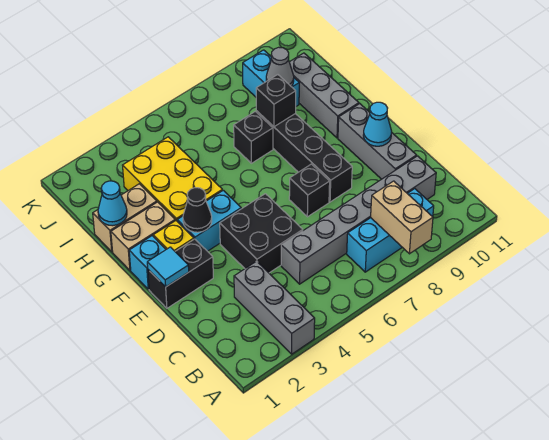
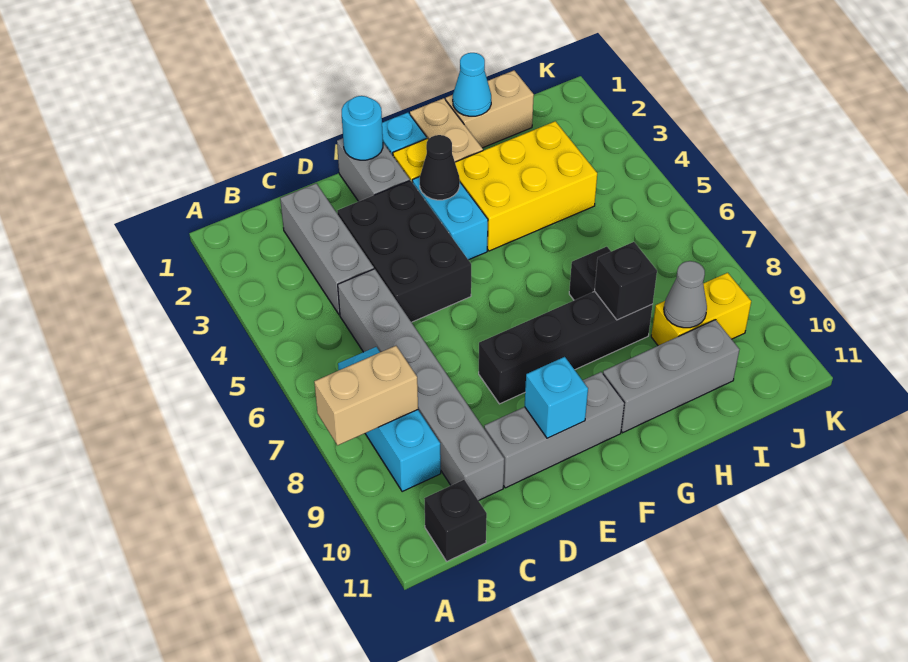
grey brick A3:C3 level 1 -> grey brick C2:C4 level 1
black brick D4:E5 level 1 -> black brick D3:E5 level 1
black brick E1:E2 level 1 -> grey brick E1:E2 level 1
cyan tile E1 level 2 -> cyan round brick E1 level 2
black brick E7 level 1 -> black brick B11 level 1
cyan cone E10 level 2 -> cyan brick E10 level 2
tan brick H1:H2 level 1 -> tan brick H1:I1 level 1
cyan brick I9:J9 level 1 -> yellow brick I9:J9 level 1

